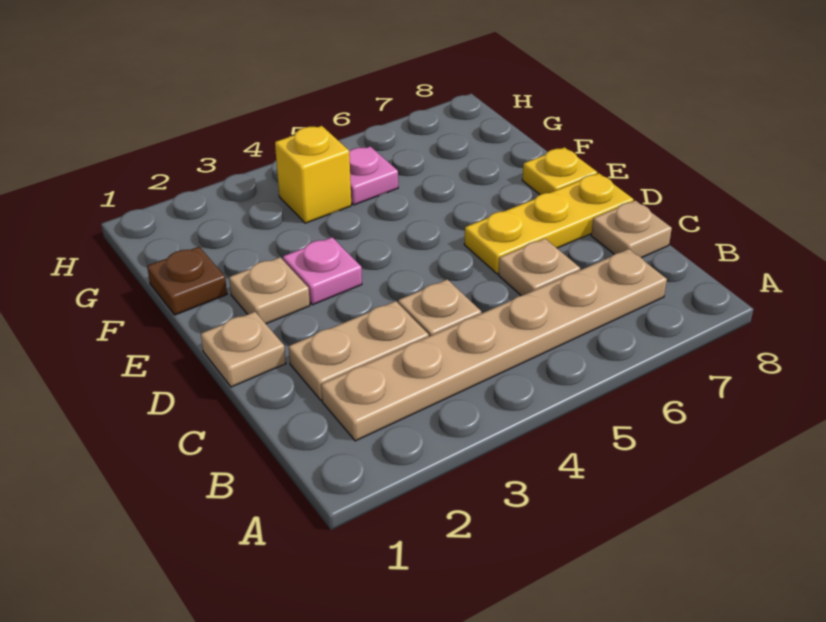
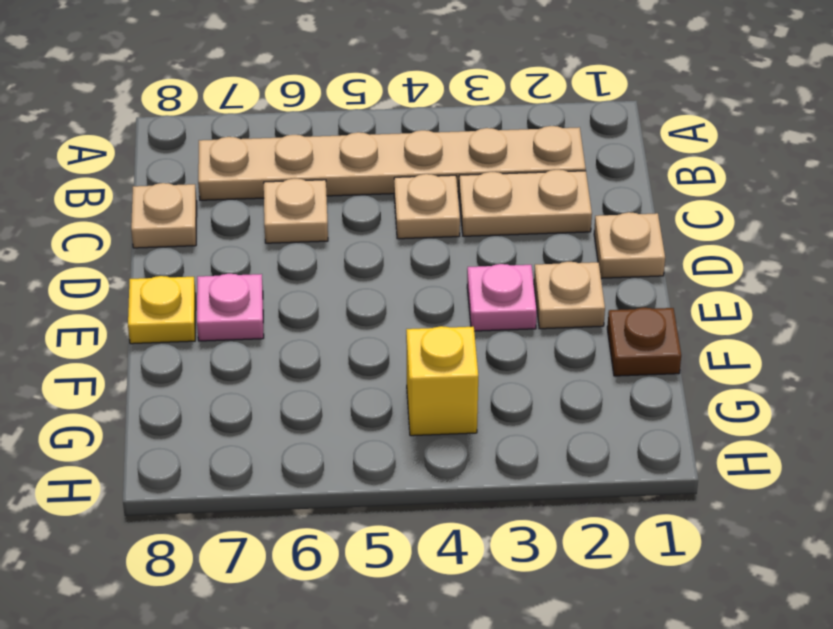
yellow plate D6:D8 level 1 -> none
pink plate G5 level 1 -> pink plate E7 level 1

